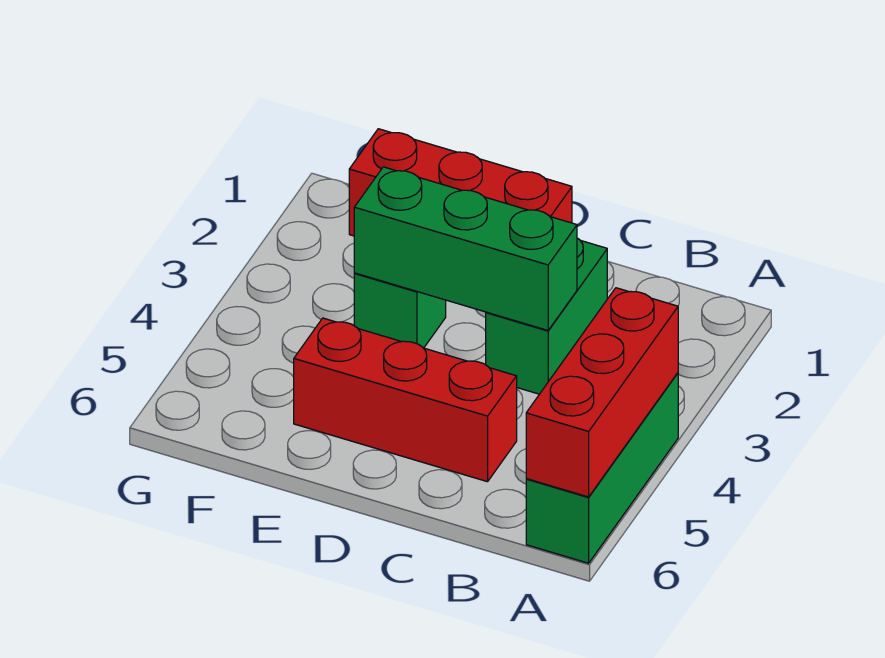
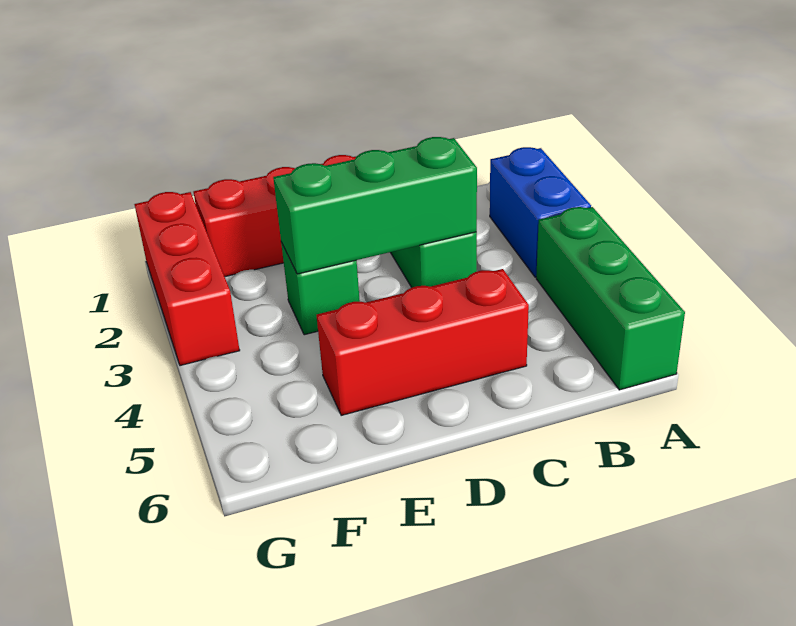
none -> blue brick A2:A3 level 1
red brick A4:A6 level 2 -> red brick G1:G3 level 1

